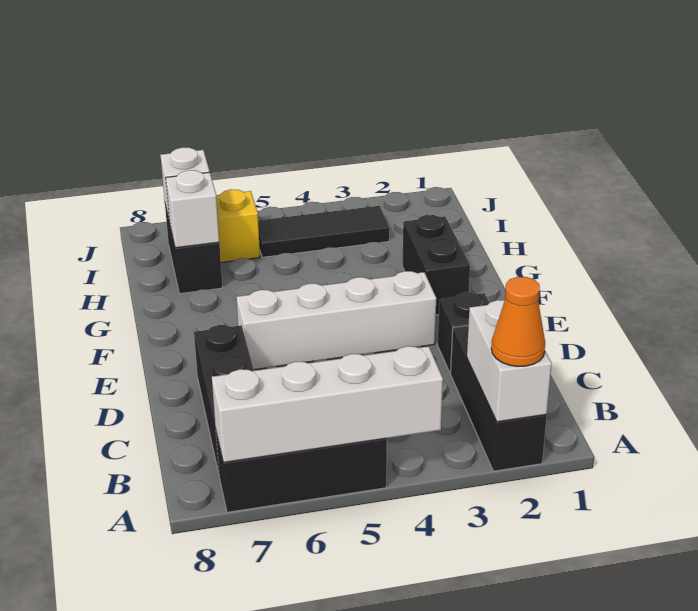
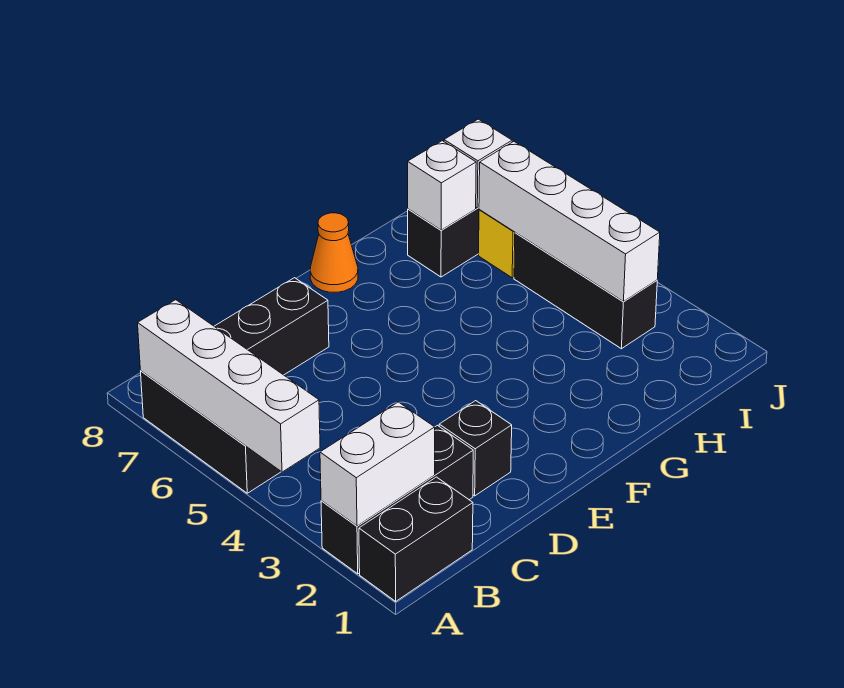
orange cone A2 level 3 -> orange cone F8 level 1
white brick E3:E6 level 1 -> white brick I3:I6 level 2
black brick F2:G2 level 1 -> black brick A1:B1 level 1
black tile I3:I5 level 1 -> black brick I3:I5 level 1

